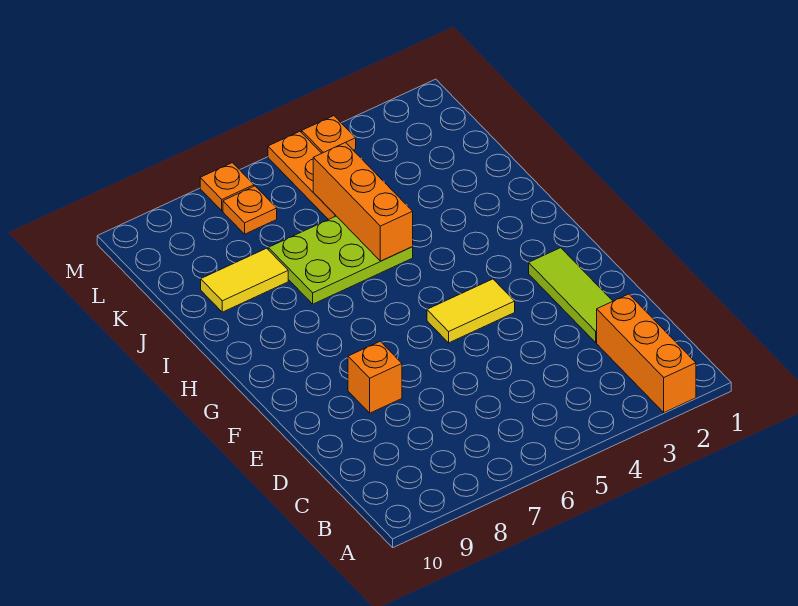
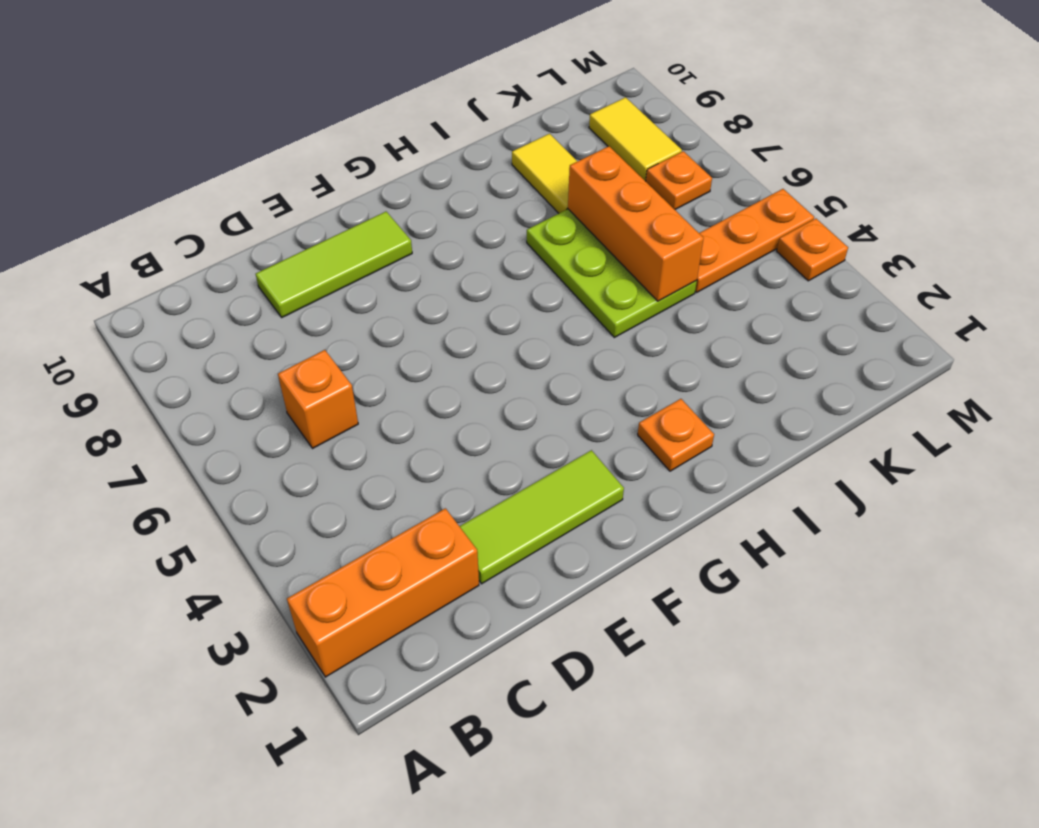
none -> lime tile D9:F9 level 1
orange brick E8 level 1 -> orange brick C6 level 1
yellow tile F4:F5 level 1 -> yellow tile L8:L9 level 1
orange brick I5:K5 level 2 -> orange brick J5:J7 level 2
orange plate M7 level 1 -> orange plate H2 level 1

